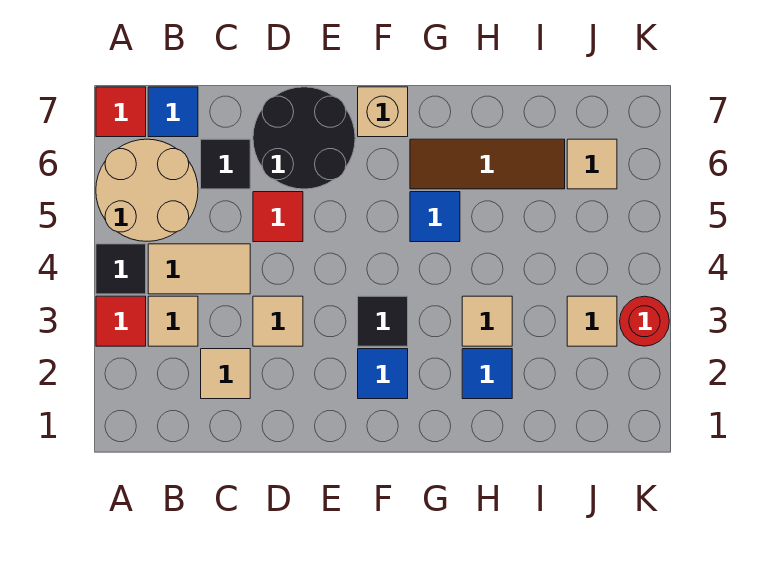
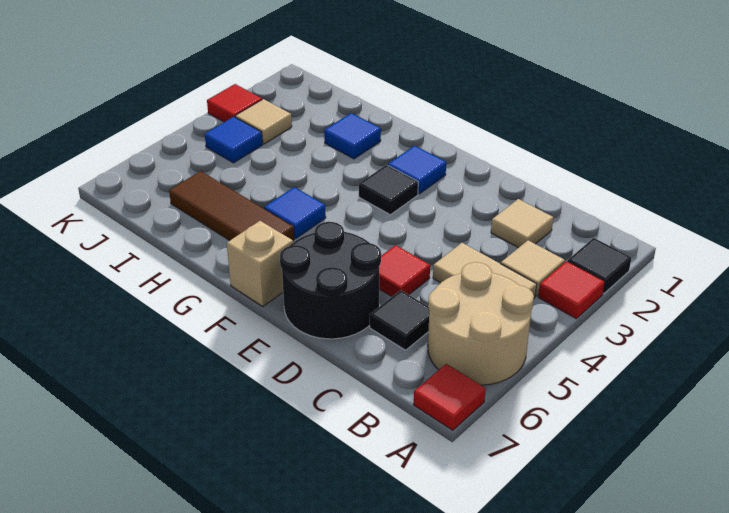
black tile A4 level 1 -> black tile A2 level 1
blue tile B7 level 1 -> blue tile J4 level 1
tan tile D3 level 1 -> none
tan tile H3 level 1 -> none
tan tile J6 level 1 -> none
red round brick K3 level 1 -> red tile K3 level 1

